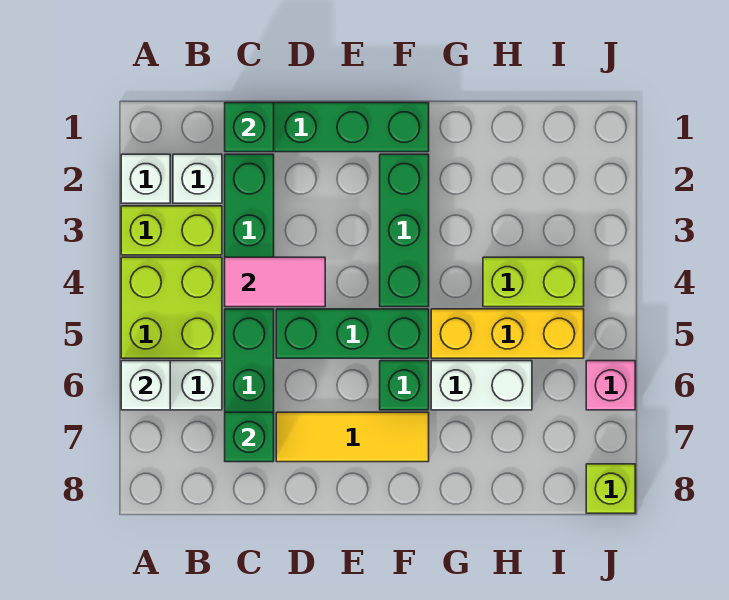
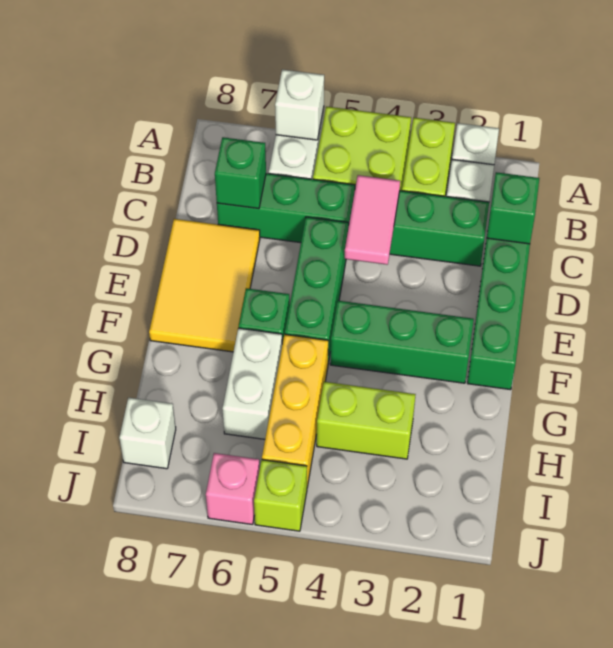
yellow tile D7:F7 level 1 -> yellow tile D7:F8 level 1
lime brick H4:I4 level 1 -> lime brick H3:H4 level 1
none -> white brick I8 level 1
lime brick J8 level 1 -> lime brick J5 level 1

